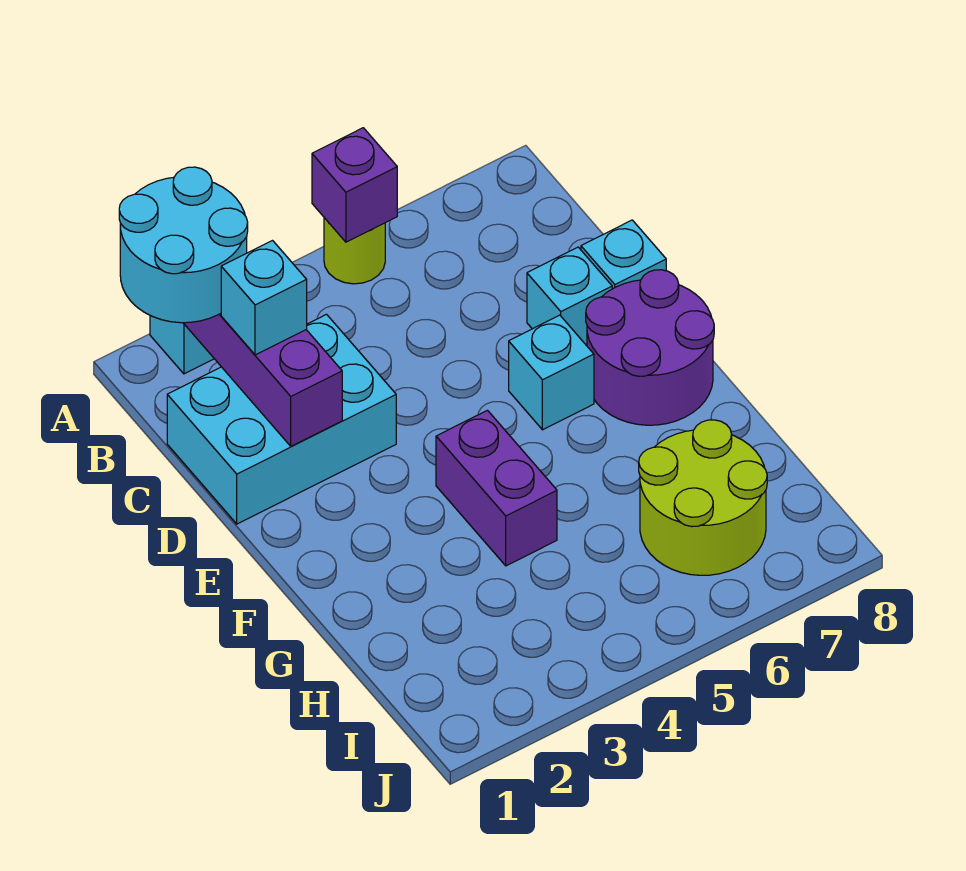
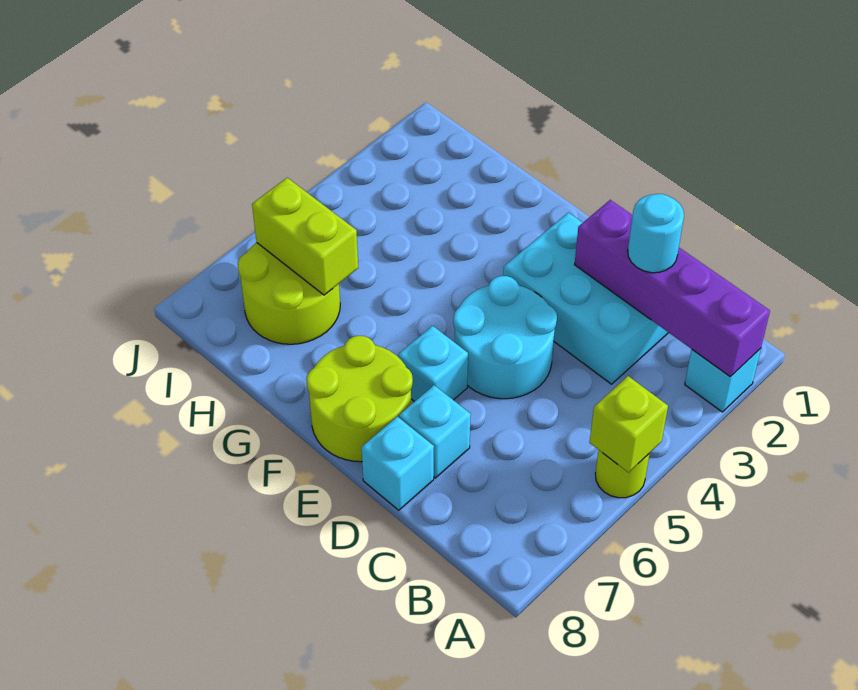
cyan round brick A1:B2 level 3 -> cyan round brick D4:E5 level 1
purple brick A5 level 2 -> lime brick A5 level 2
cyan brick C1:D3 level 1 -> cyan brick C2:E3 level 1
cyan brick C2 level 3 -> cyan round brick C2 level 3
purple round brick E7:F8 level 1 -> lime round brick E7:F8 level 1
purple brick F4:G4 level 1 -> none
none -> lime brick H6:I6 level 2

